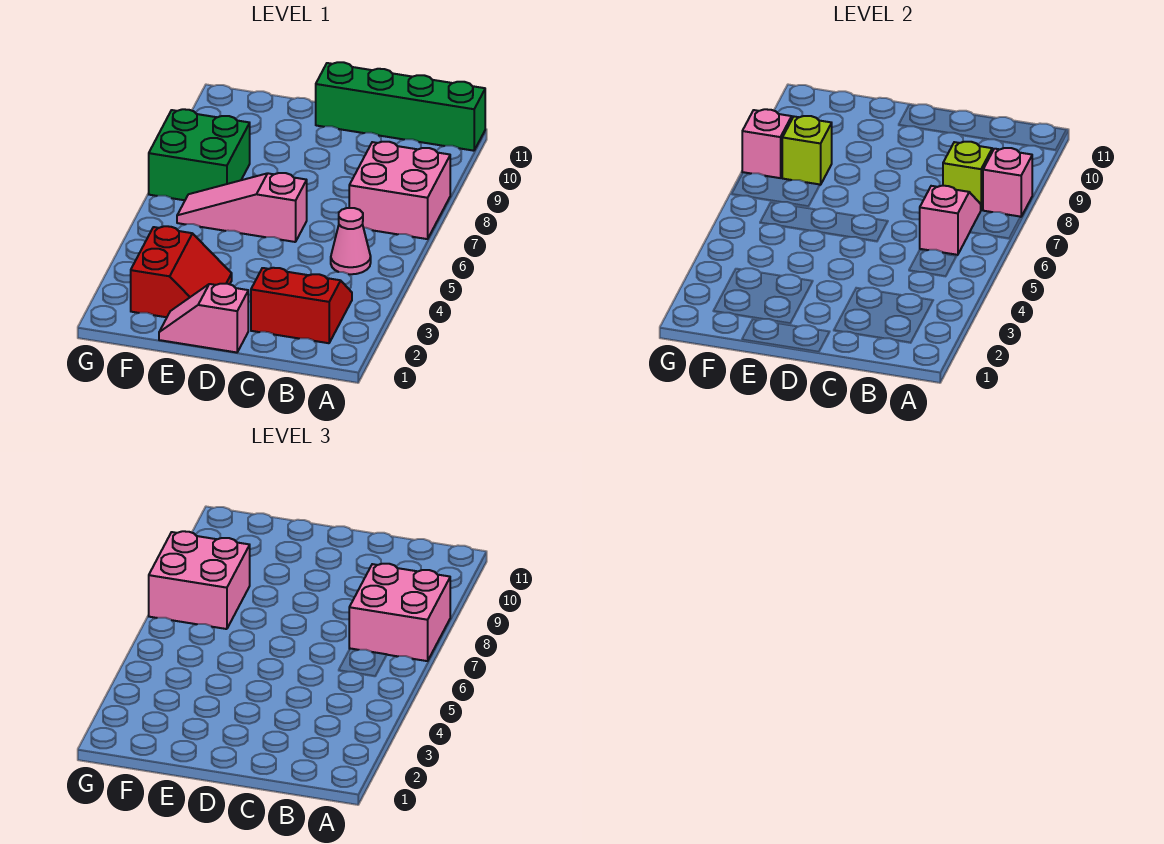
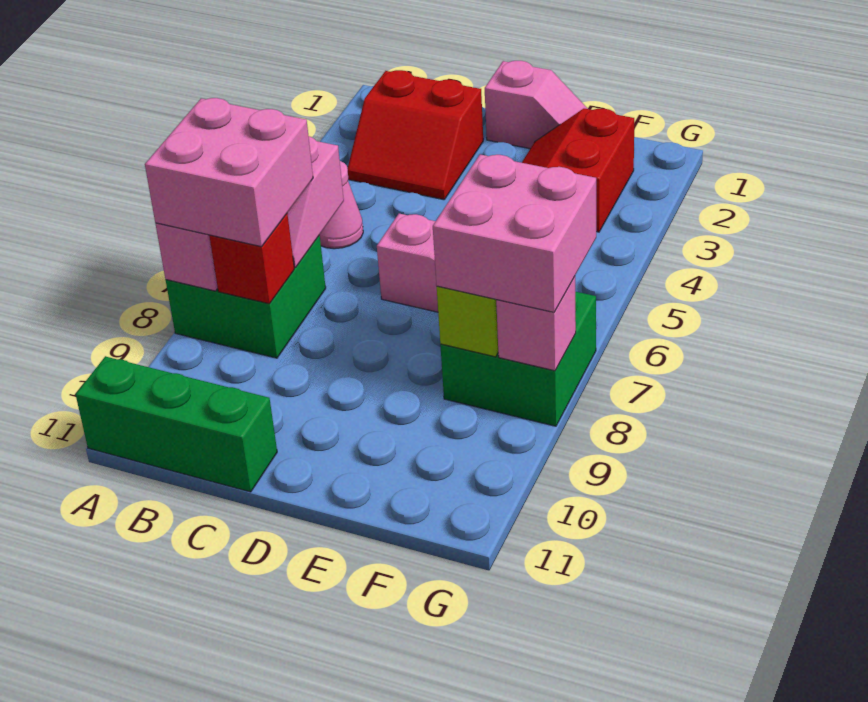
pink brick A7:B8 level 1 -> green brick A7:B8 level 1
green brick A11:D11 level 1 -> green brick A11:C11 level 1
lime brick B8 level 2 -> red brick B8 level 2

